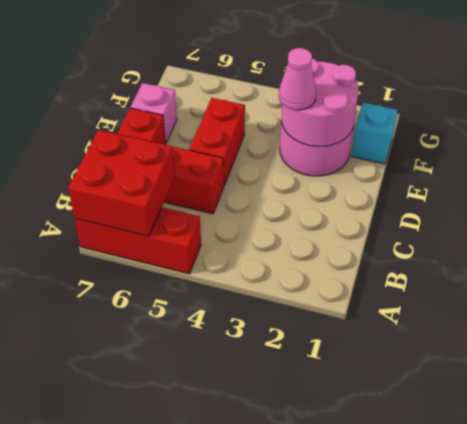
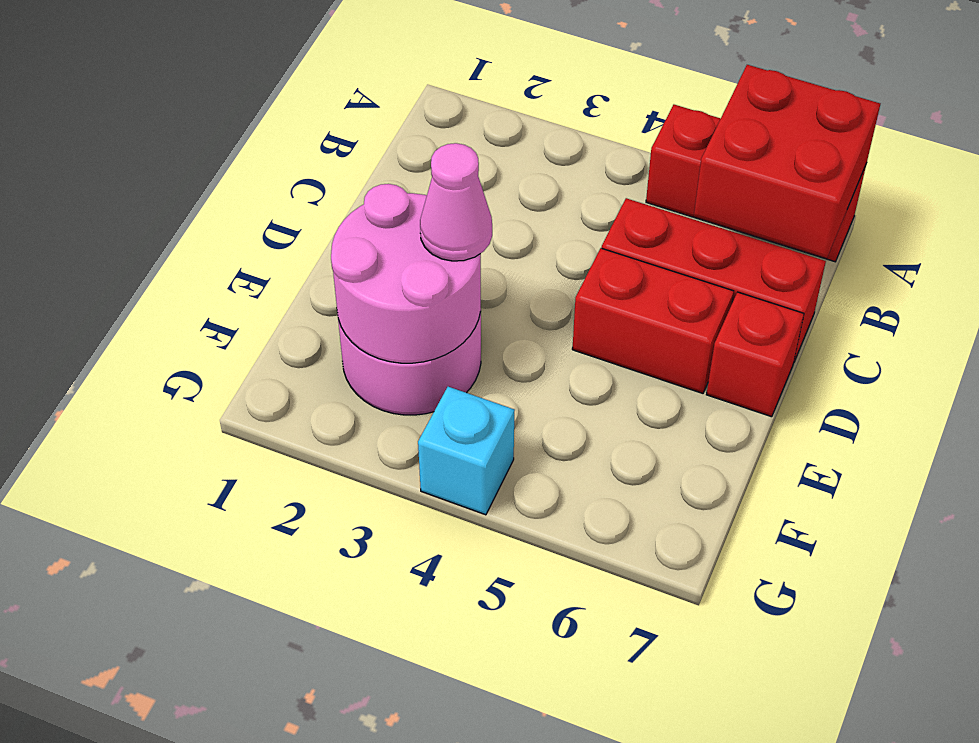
red brick D5:E5 level 1 -> red brick D5:D6 level 1
pink brick E7 level 1 -> none
cyan brick F1 level 1 -> cyan brick G4 level 1

